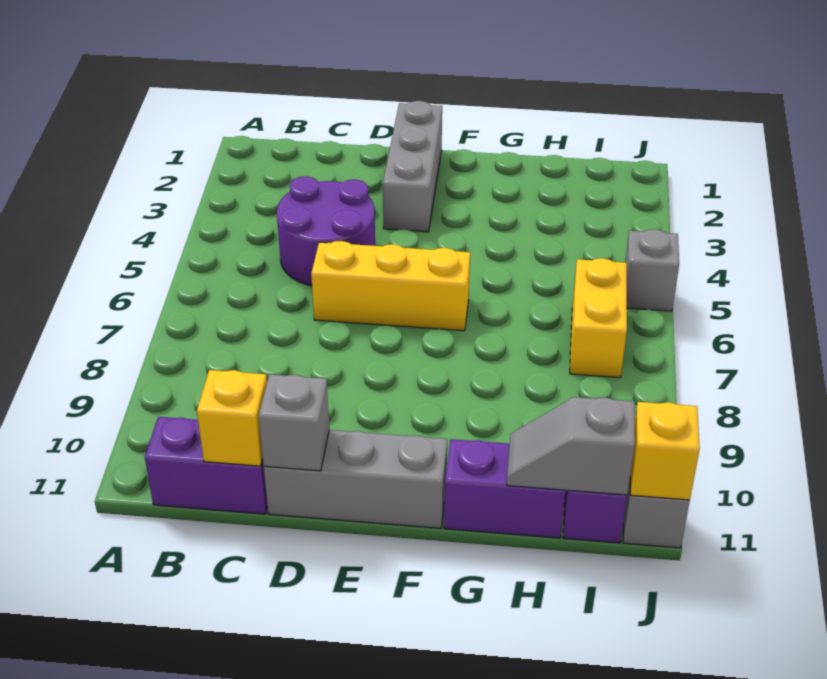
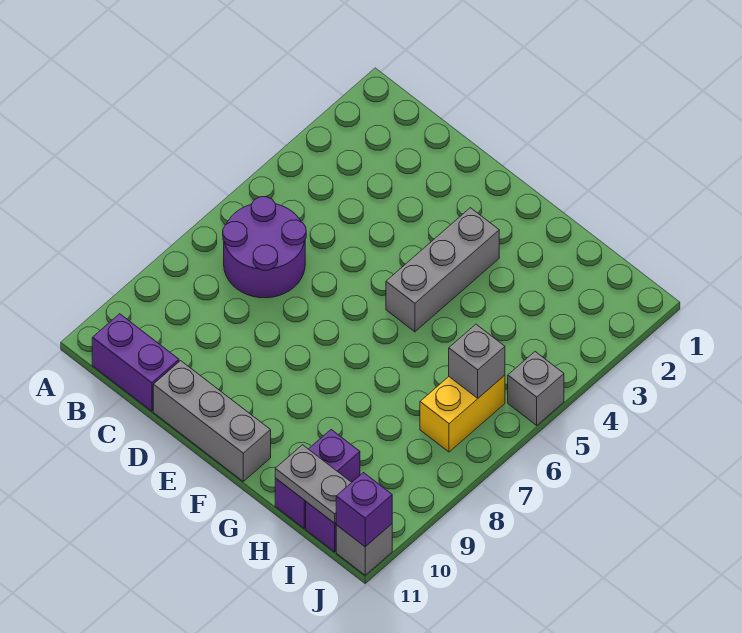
purple round brick C4:D5 level 1 -> purple round brick B6:C7 level 1
yellow brick C11 level 2 -> none
yellow brick D6:F6 level 1 -> none
grey brick D11 level 2 -> grey brick I6 level 2
grey brick E1:E3 level 1 -> grey brick F3:F5 level 1
purple brick G11:H11 level 1 -> purple brick H10:H11 level 1
grey slope H11:I11 level 2 top I -> grey plate H11:I11 level 2
yellow brick J11 level 2 -> purple brick J11 level 2

